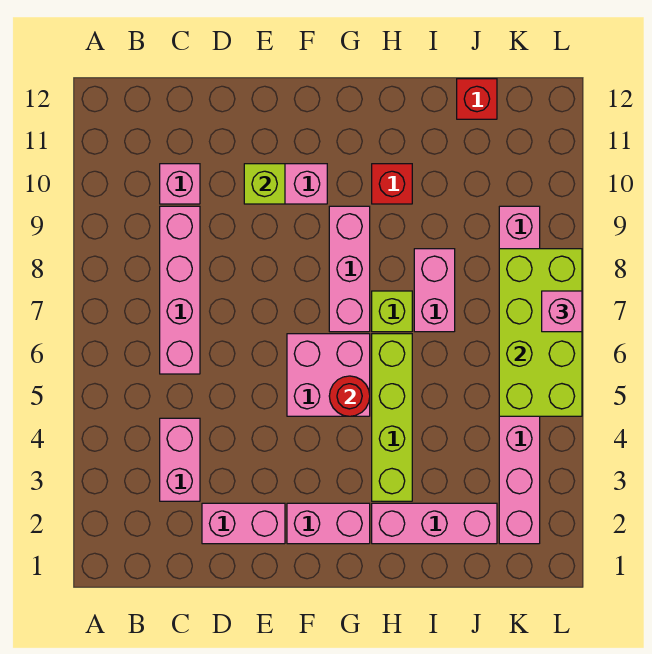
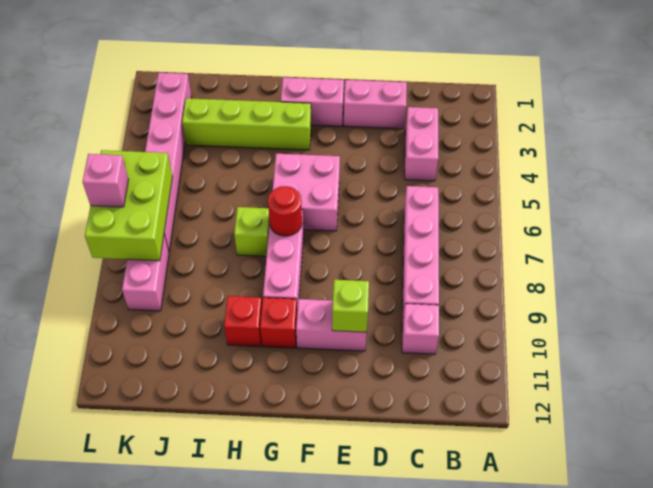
red round brick G5 level 2 -> red round brick G7 level 2
pink brick H2:J2 level 1 -> none
lime brick H3:H6 level 1 -> lime brick G3:J3 level 1
pink brick I7:I8 level 1 -> none
red brick J12 level 1 -> red brick G10 level 1
lime brick K5:L8 level 2 -> lime brick K6:L8 level 2

